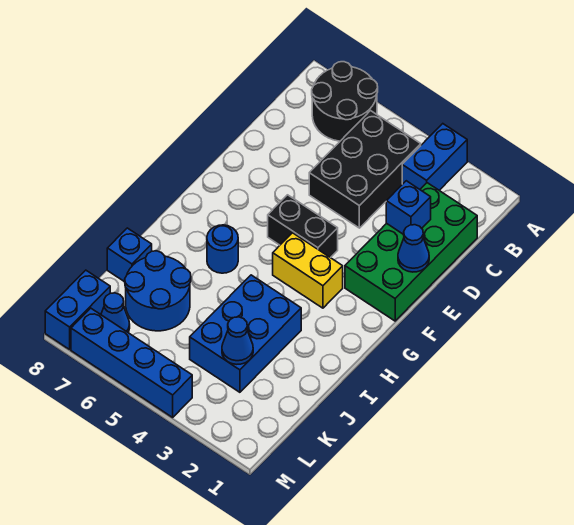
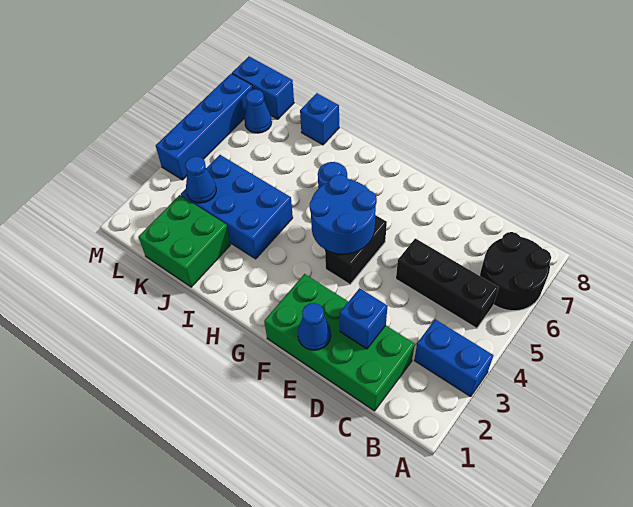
black brick B4:D5 level 1 -> black brick B5:D5 level 1
yellow brick G3:G4 level 1 -> none
none -> green brick J1:K2 level 1
blue round brick J6:K7 level 1 -> blue round brick F4:G5 level 2

